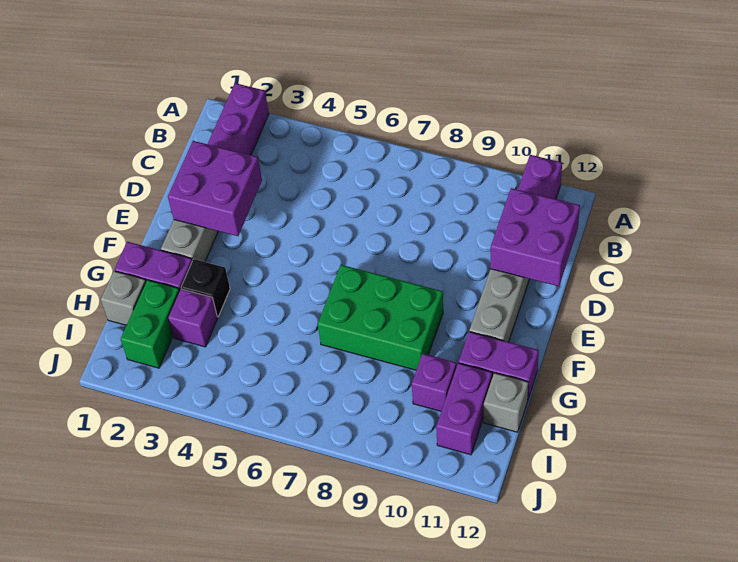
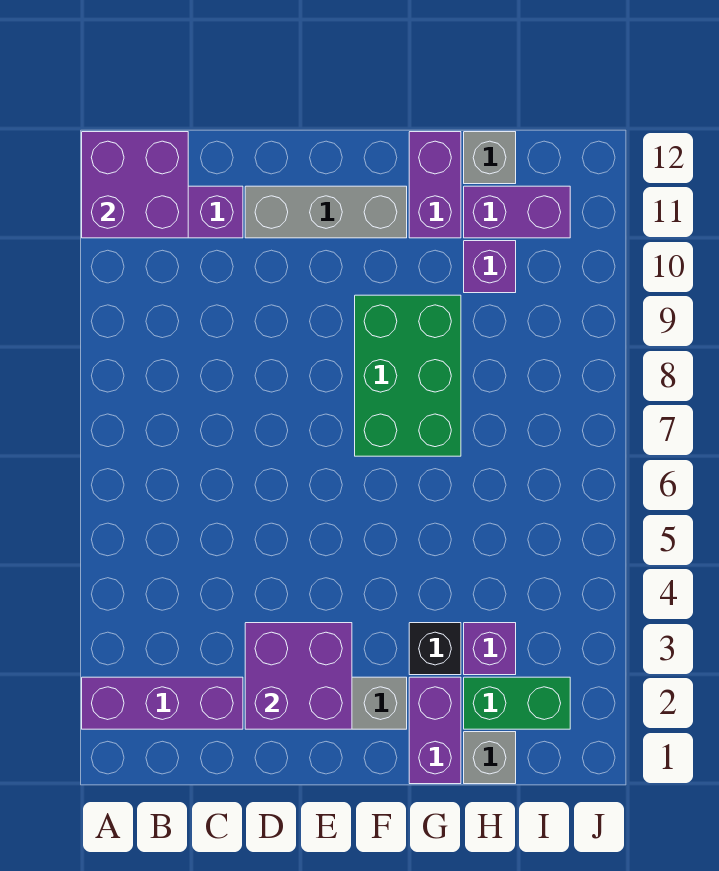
purple brick C11:D12 level 2 -> purple brick A11:B12 level 2

